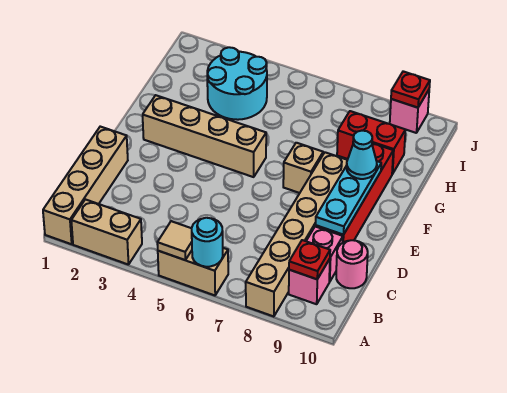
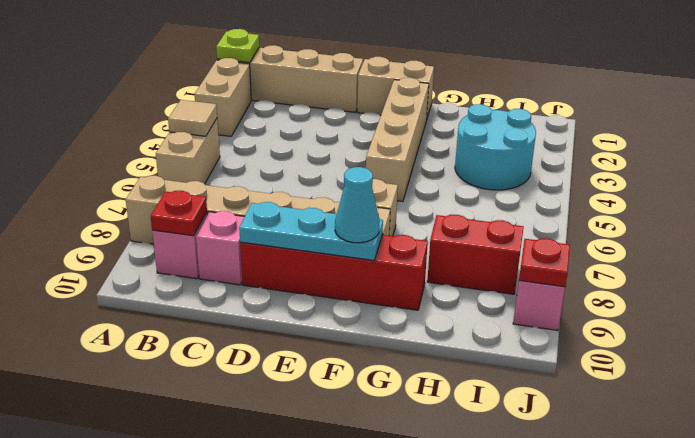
none -> lime plate A1 level 2
cyan round brick A6 level 2 -> none
pink round brick C10 level 1 -> none
none -> tan brick E1:F1 level 1
red brick H8:H9 level 1 -> red brick H8:I8 level 1

